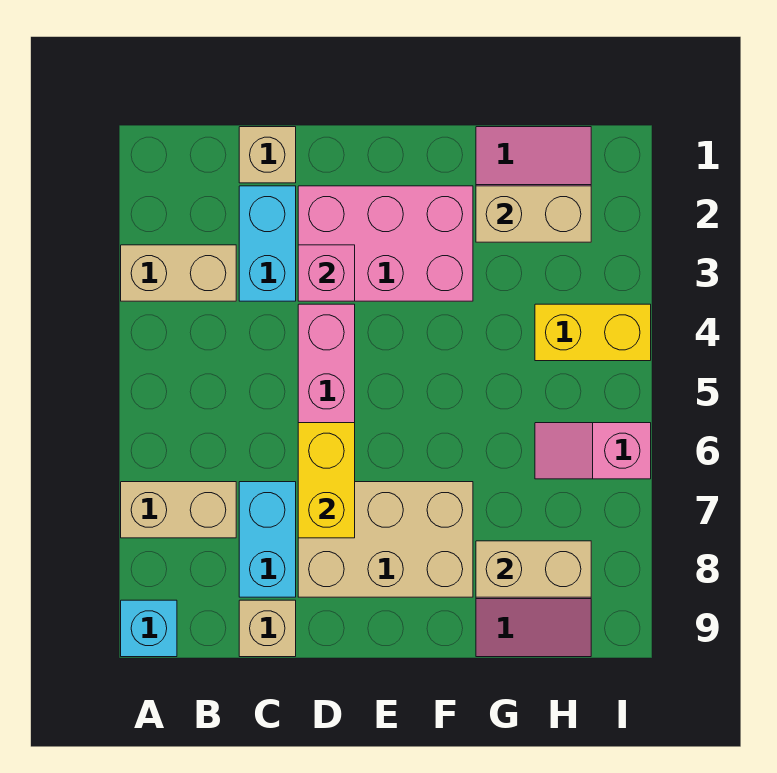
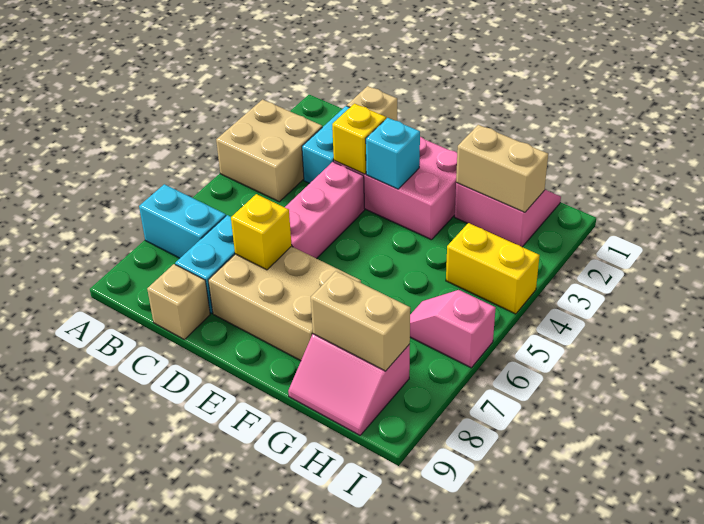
tan brick A3:B3 level 1 -> tan brick A3:B4 level 1
tan brick A7:B7 level 1 -> cyan brick A7:B7 level 1
cyan brick A9 level 1 -> cyan brick E3 level 2
pink brick D3 level 2 -> yellow brick D3 level 2
yellow brick D6:D7 level 2 -> yellow brick D7 level 2

